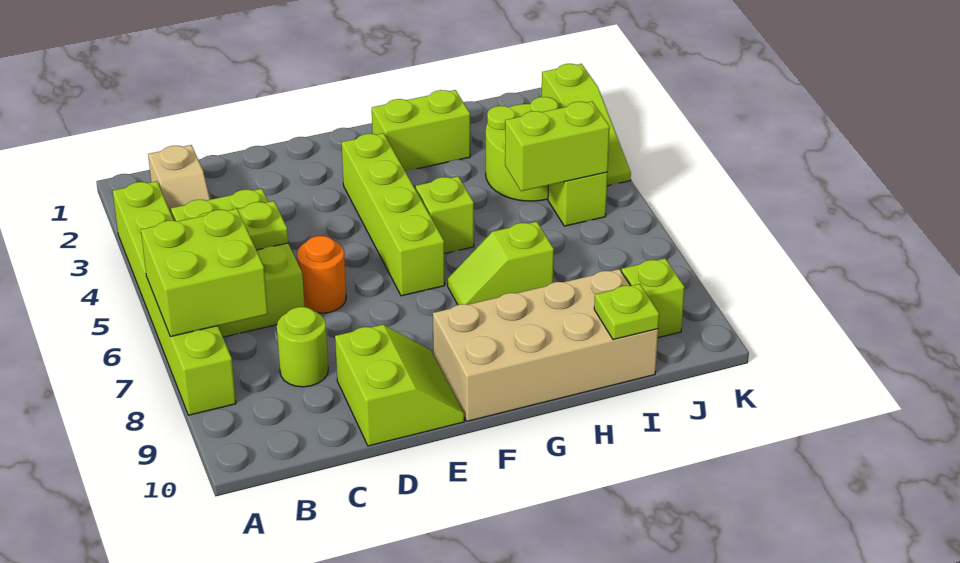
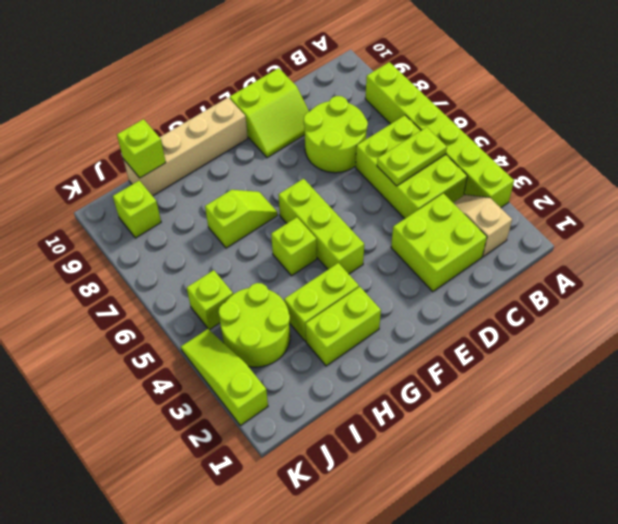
lime brick A6:B7 level 2 -> lime brick C2:D3 level 1
lime round brick C8 level 1 -> lime round brick C7:D8 level 1
orange round brick D6 level 1 -> none
lime slope D9:E10 level 1 top D -> lime slope D9:E10 level 1 top 10
lime brick F3:F6 level 1 -> lime brick F4:F6 level 1
tan brick F9:I10 level 1 -> tan brick F10:I10 level 1
lime brick I5:J5 level 2 -> lime brick G3:H3 level 1
lime plate I10 level 2 -> lime brick I10 level 2

